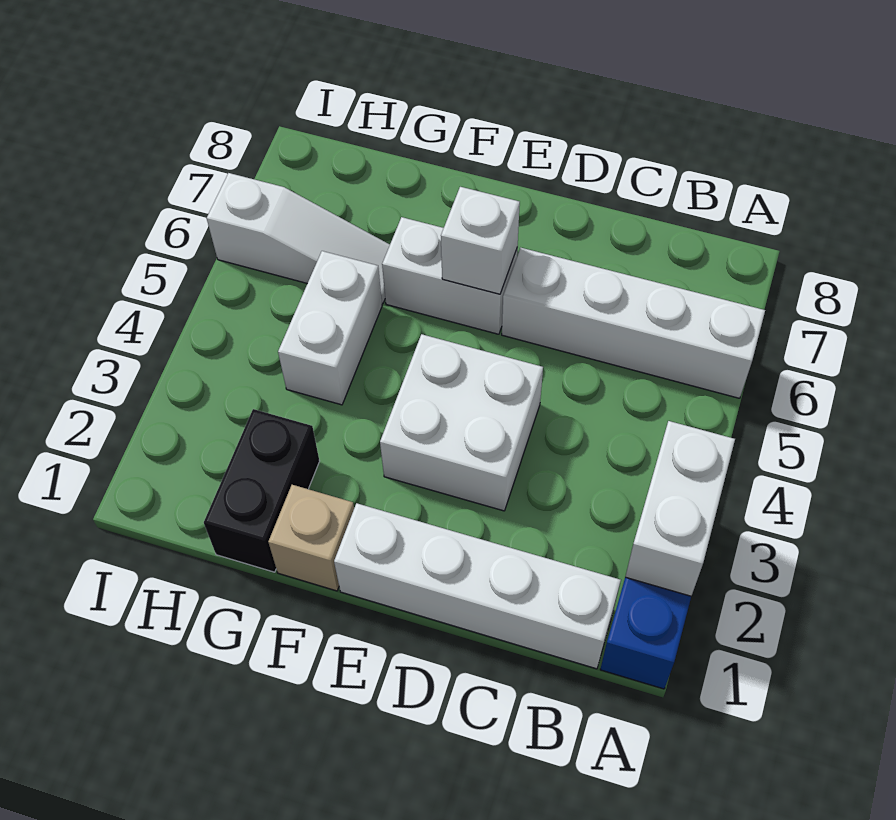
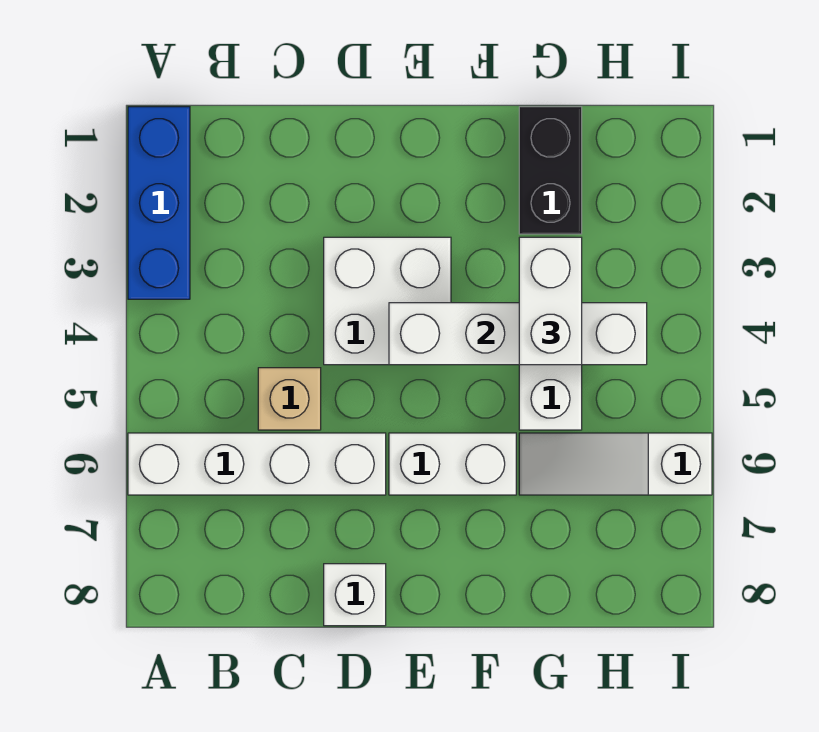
white brick A2:A3 level 2 -> white brick G3:G4 level 3
white brick B1:E1 level 1 -> white brick E4:H4 level 2
white brick E6 level 2 -> white brick D8 level 1
tan brick F1 level 1 -> tan brick C5 level 1

